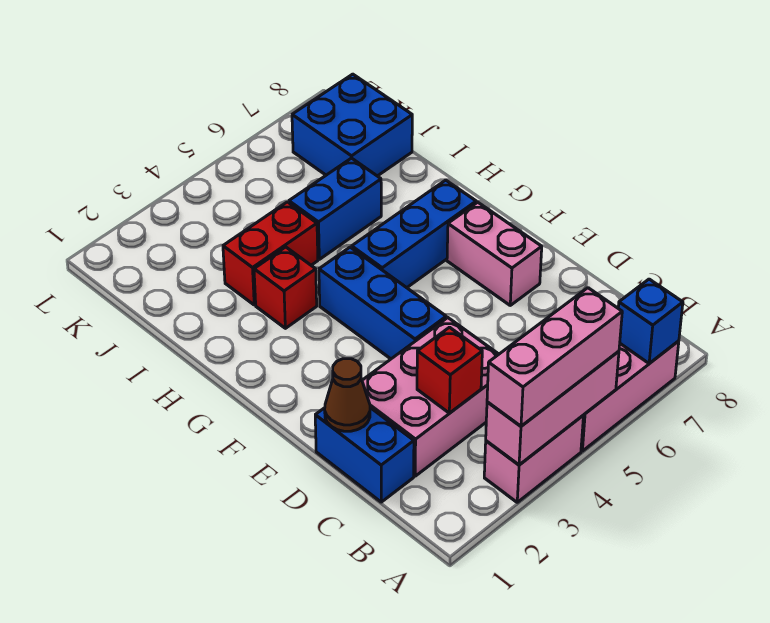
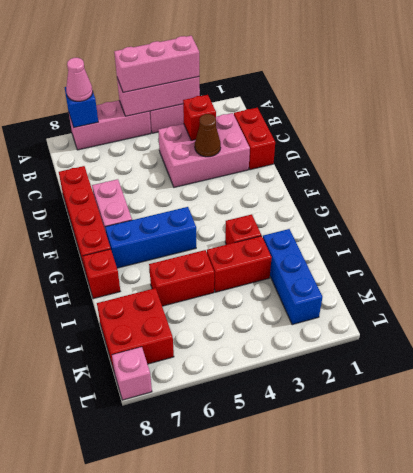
none -> pink cone A7 level 3
blue brick C1:D1 level 1 -> red brick C1:D1 level 1
brown cone D1 level 2 -> brown cone D3 level 2
none -> red brick D8:G8 level 1
blue brick E4:G4 level 1 -> blue brick I2:K2 level 1
none -> red brick H8 level 1
blue brick I5:I6 level 1 -> red brick I5:I6 level 1
blue brick J7:K8 level 1 -> red brick J7:K8 level 1
none -> pink brick L8 level 1

